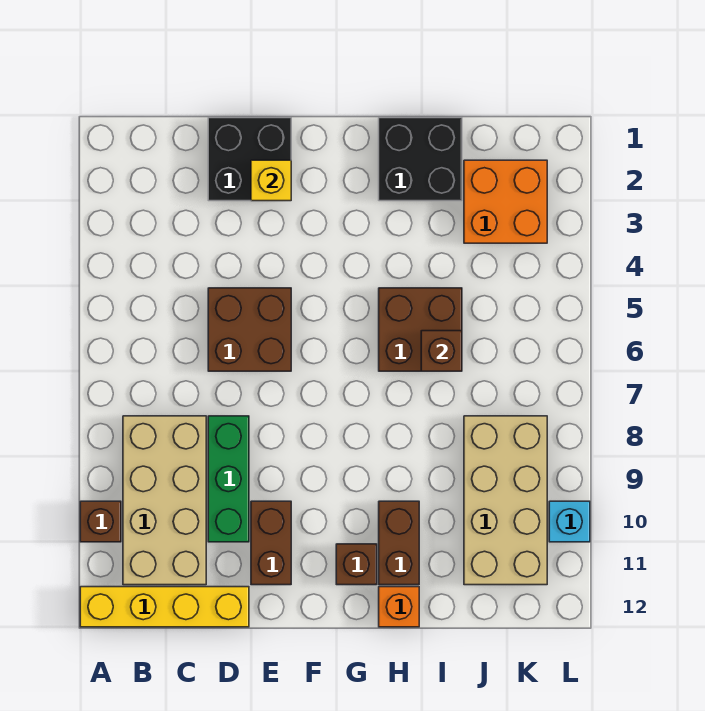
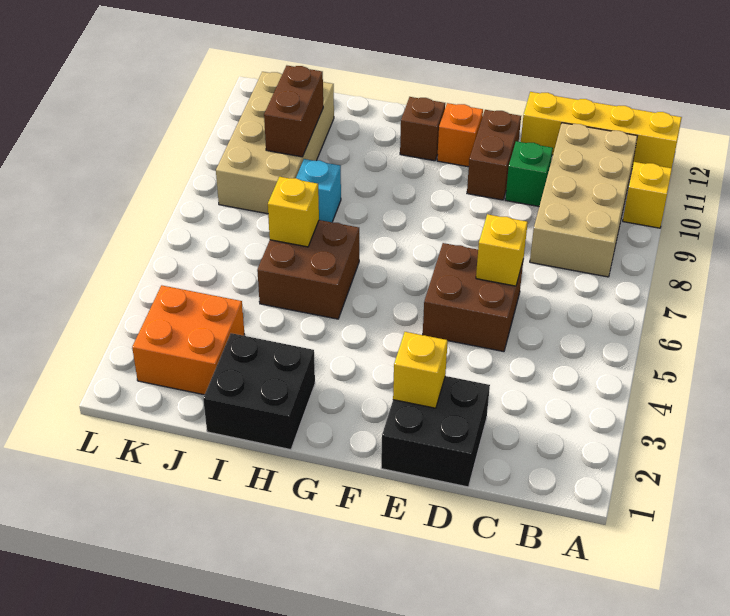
brown brick A10 level 1 -> yellow brick A10 level 1
none -> yellow brick D6 level 2
green brick D8:D10 level 1 -> green brick D10 level 1
brown brick H10:H11 level 1 -> brown brick J9:J10 level 2
orange brick H12 level 1 -> orange brick F11 level 1
brown brick I6 level 2 -> yellow brick I6 level 2
cyan brick L10 level 1 -> cyan brick I8 level 1

